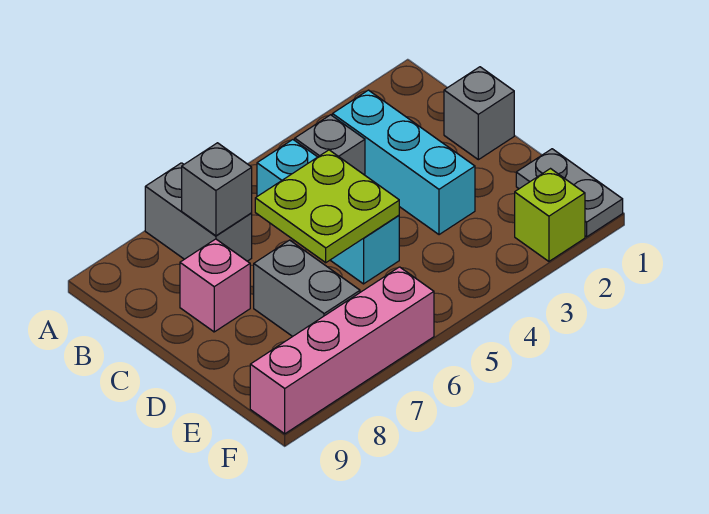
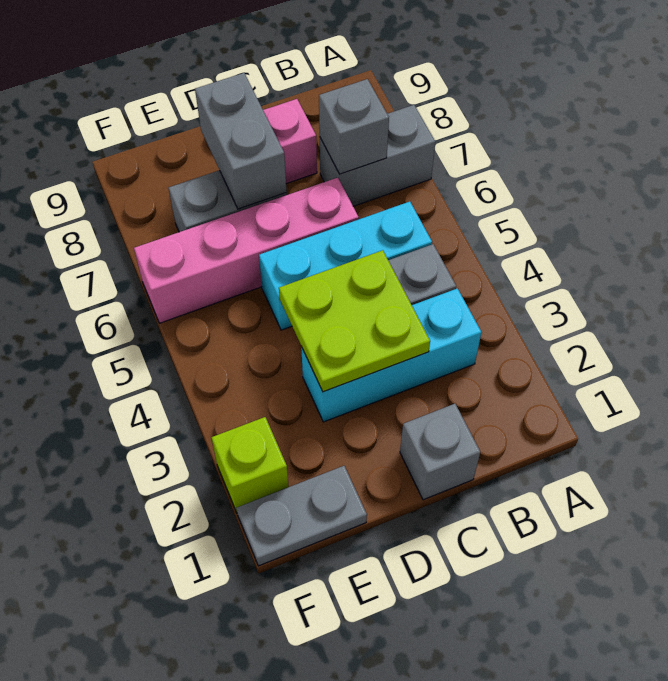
lime plate C5:D6 level 2 -> lime plate C3:D4 level 2
none -> grey brick D7:D8 level 2
pink brick F6:F9 level 1 -> pink brick C6:F6 level 1

